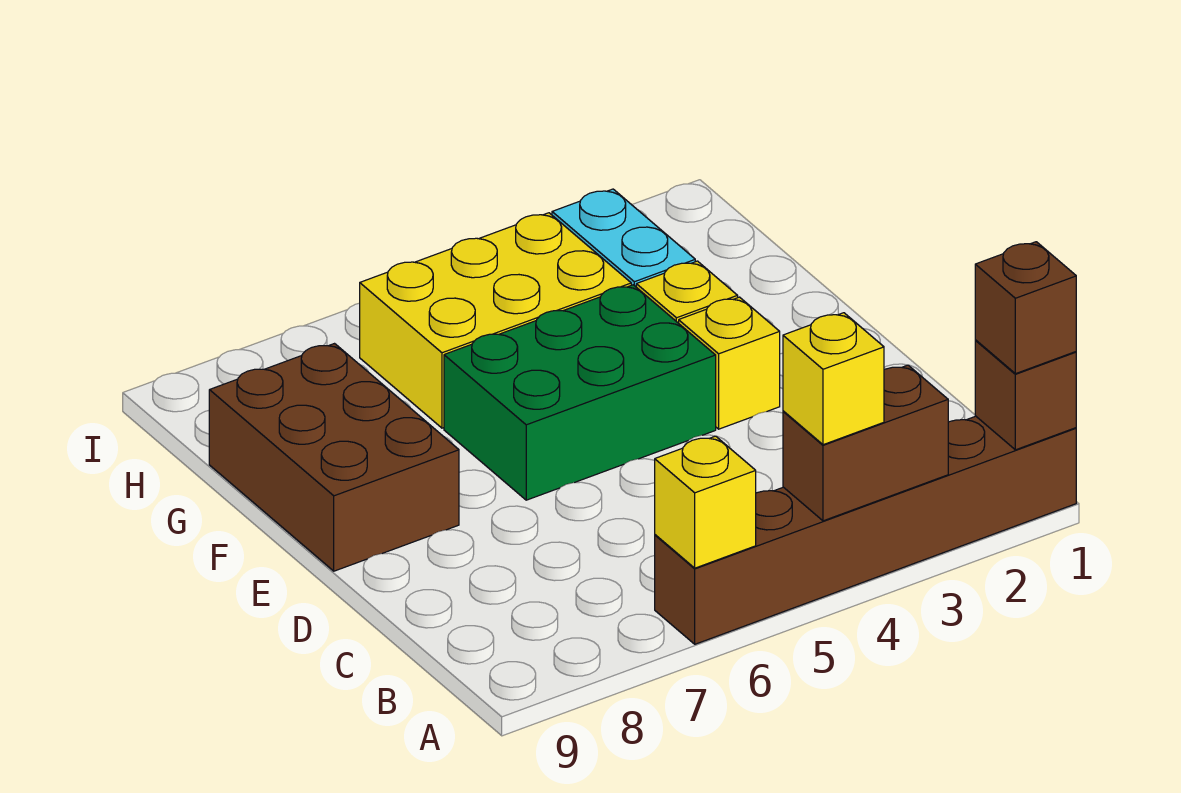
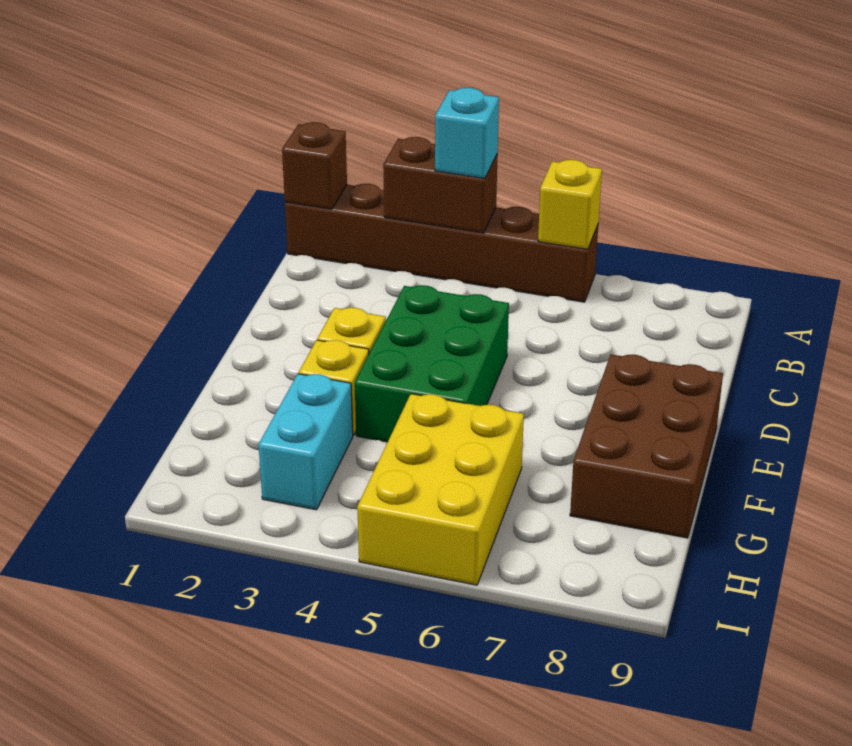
brown brick A1 level 3 -> none
yellow brick A4 level 3 -> cyan brick A4 level 3
green brick E4:F6 level 1 -> green brick D4:F5 level 1
yellow brick G4:H6 level 1 -> yellow brick G5:I6 level 1

